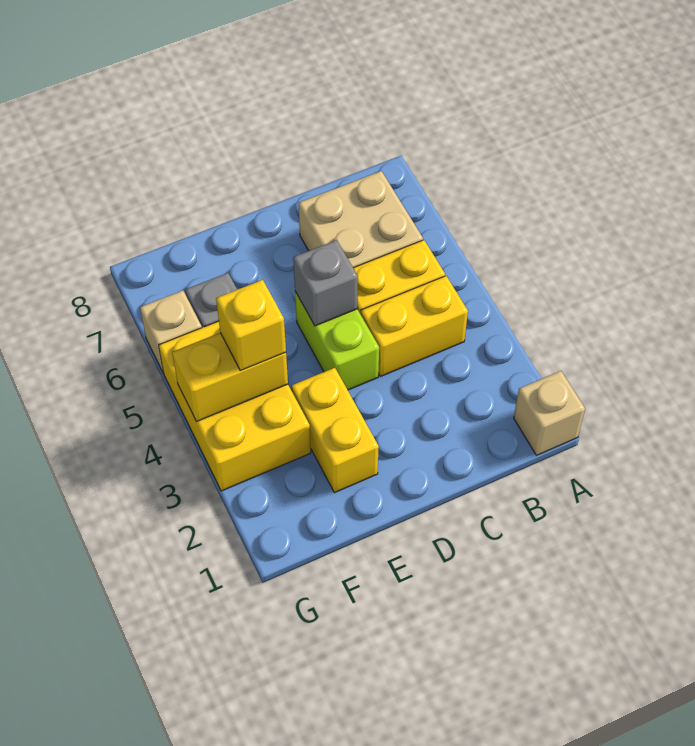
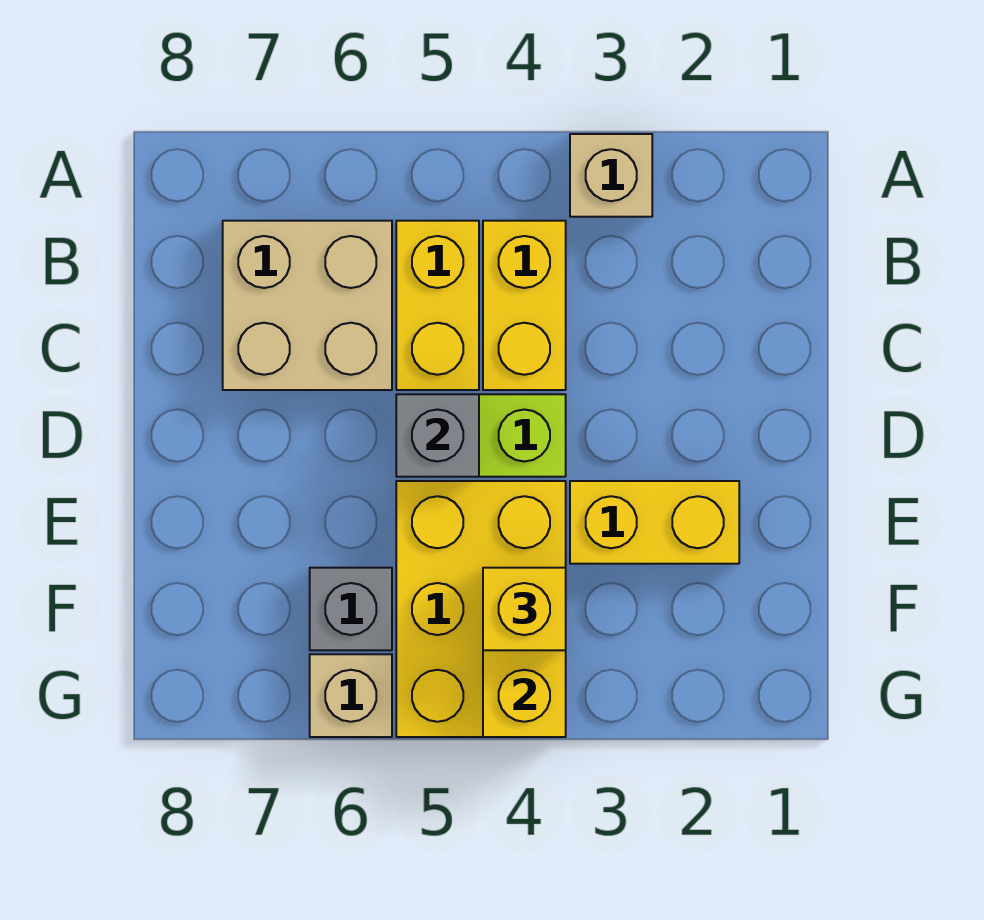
tan brick A1 level 1 -> tan brick A3 level 1
yellow brick F3:G5 level 1 -> yellow brick E4:G5 level 1

